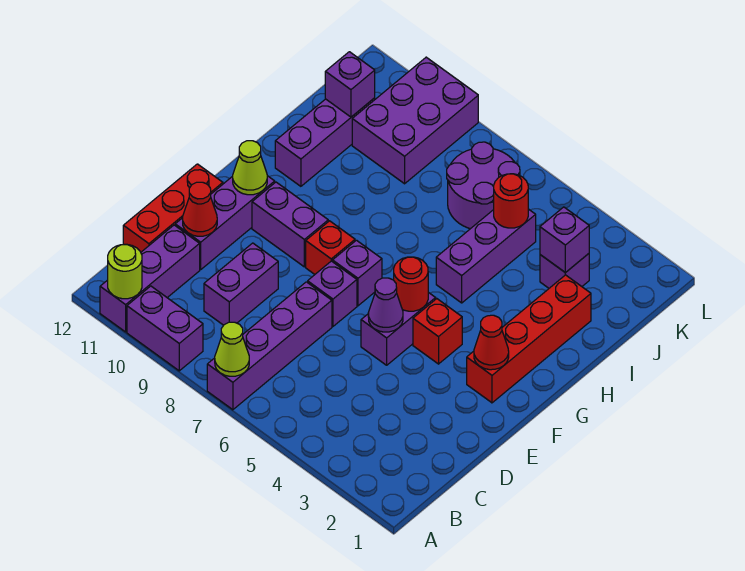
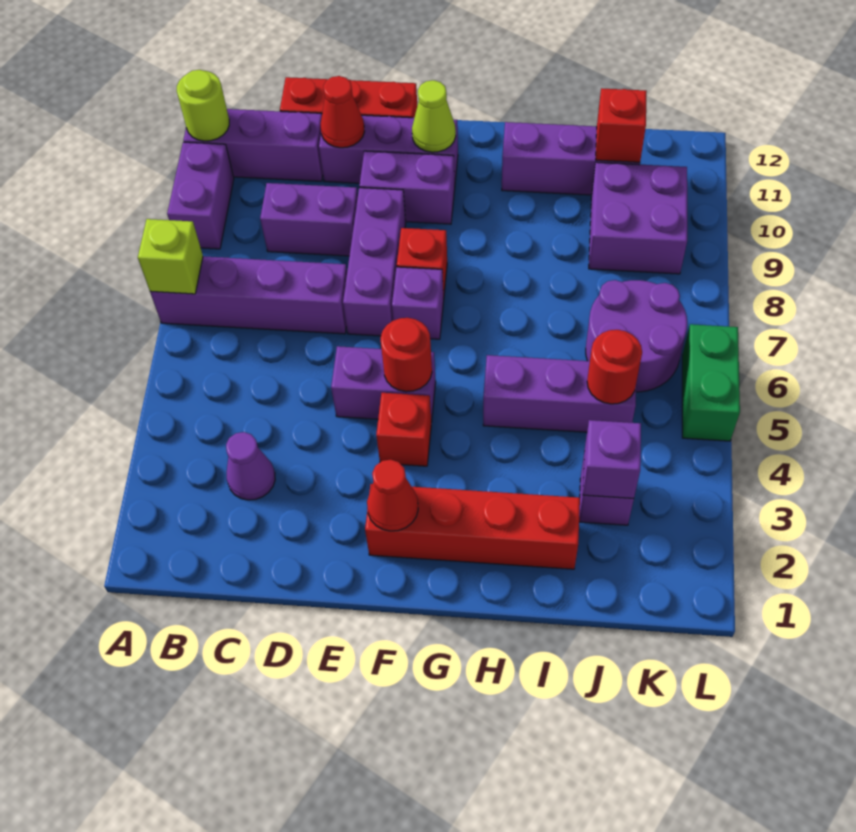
lime cone A7 level 2 -> lime brick A7 level 2
purple cone E5 level 2 -> purple cone C3 level 1
purple brick E7 level 1 -> purple brick E7:E9 level 1
purple brick F9:F10 level 1 -> purple brick E10:F10 level 1
purple brick J9:L10 level 1 -> purple brick J9:K10 level 1
purple brick J11 level 2 -> red brick J11 level 2
none -> green brick L5:L6 level 1

